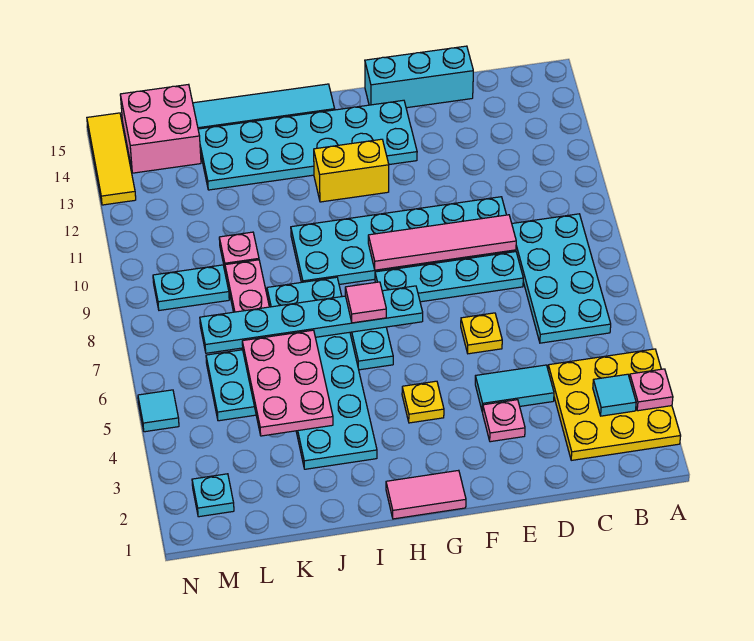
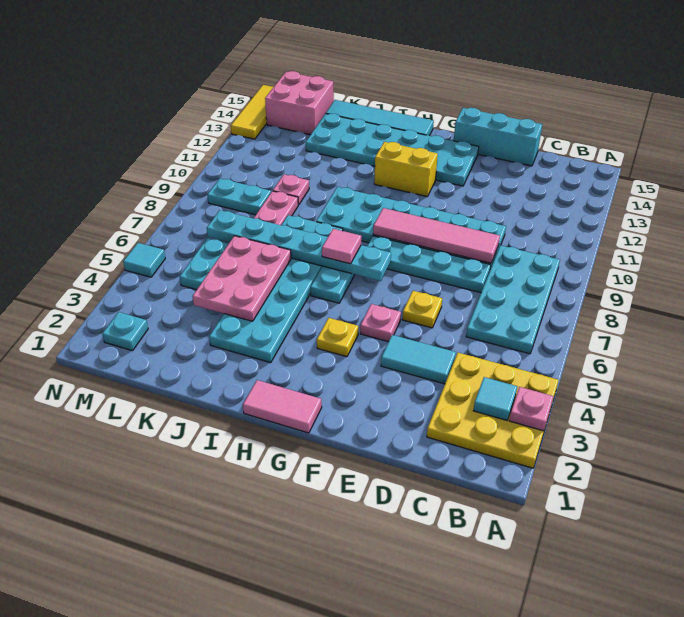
pink plate E3 level 1 -> pink plate F5 level 1

